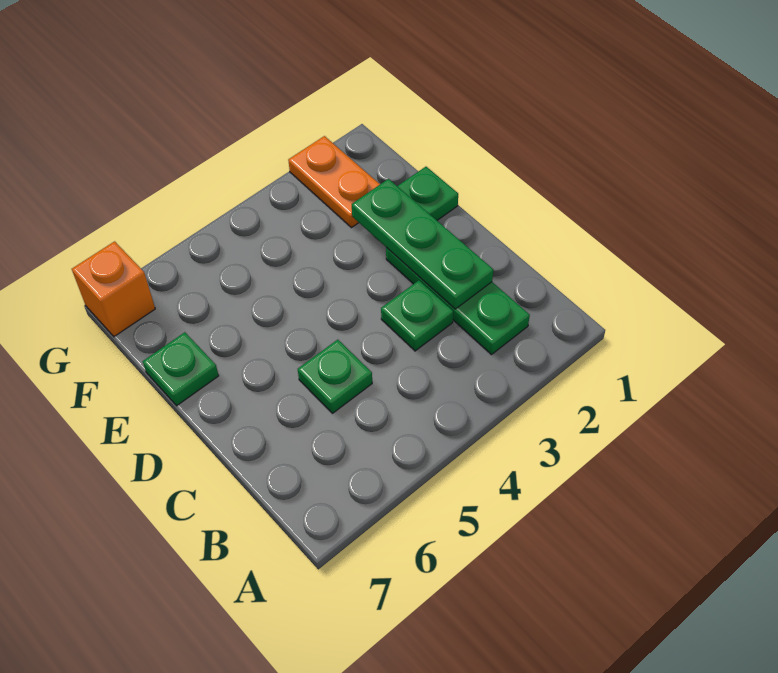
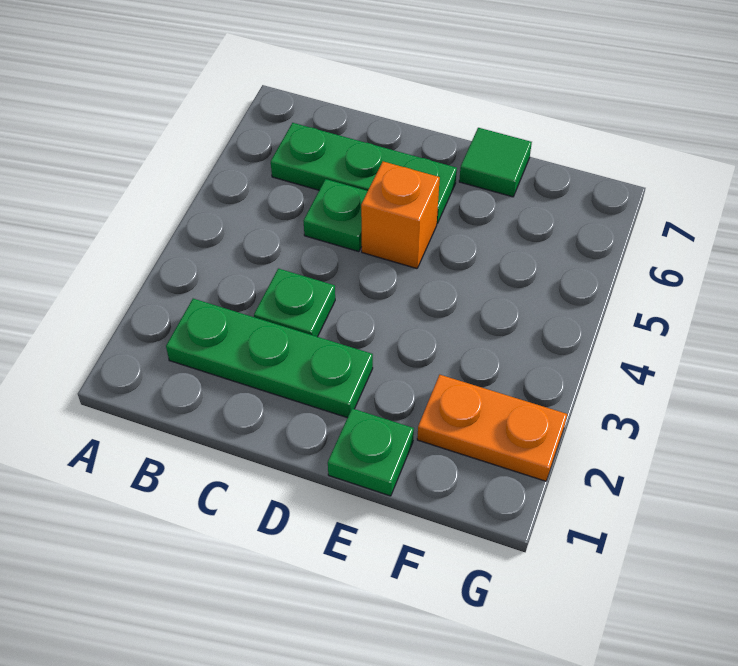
green plate C2:E2 level 2 -> green plate B6:D6 level 1
green plate E7 level 1 -> green tile E7 level 1
orange brick G7 level 1 -> orange brick D5 level 1

